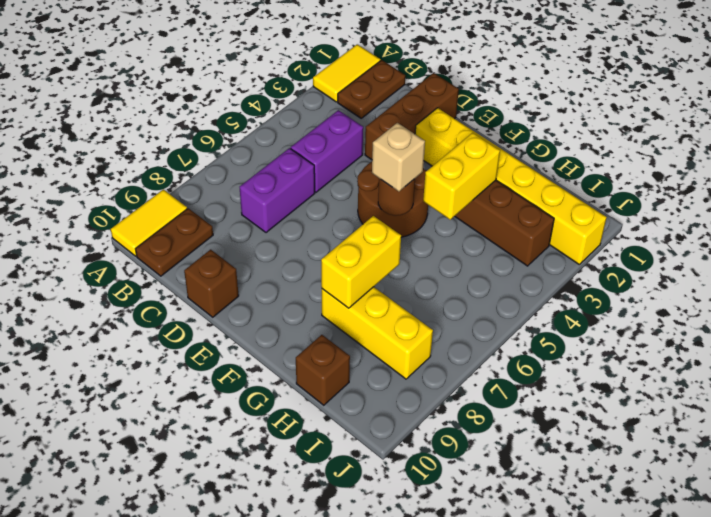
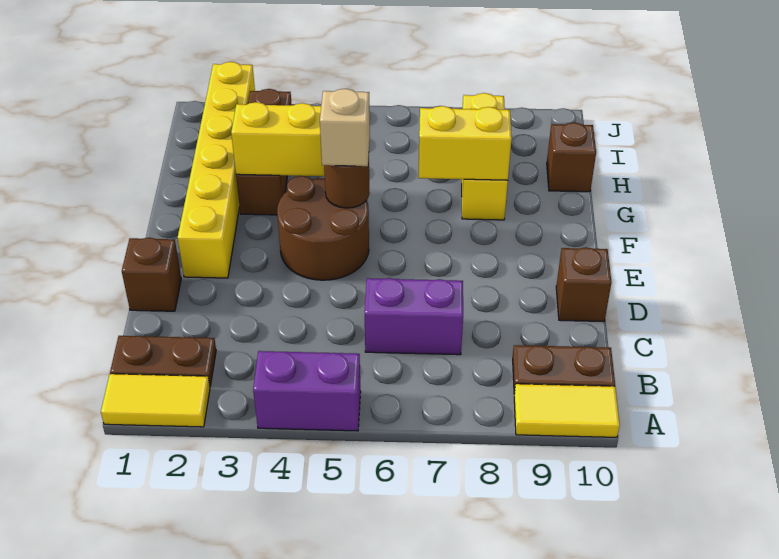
purple brick C4:C5 level 1 -> purple brick A4:A5 level 1
brown brick D1:D3 level 1 -> brown brick D1 level 1

